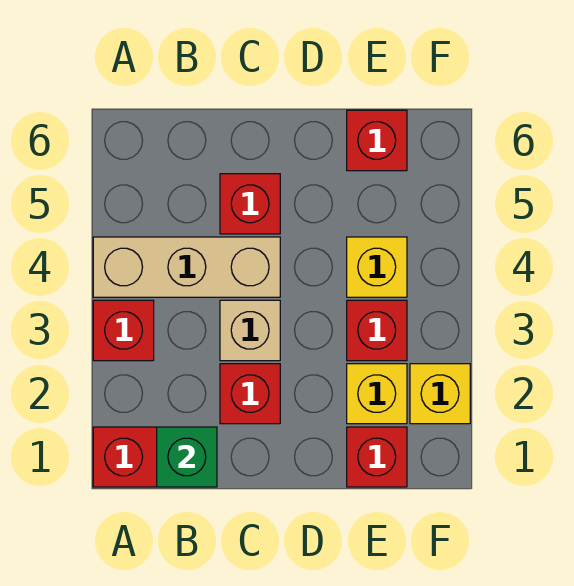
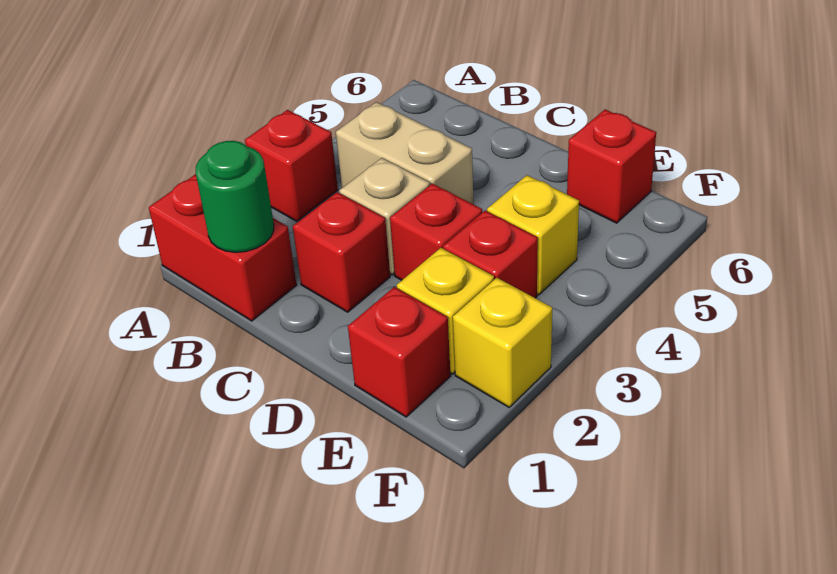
tan brick A4:C4 level 1 -> tan brick B4:C4 level 1
green brick B1 level 2 -> green round brick B1 level 2
red brick C5 level 1 -> red brick D3 level 1

